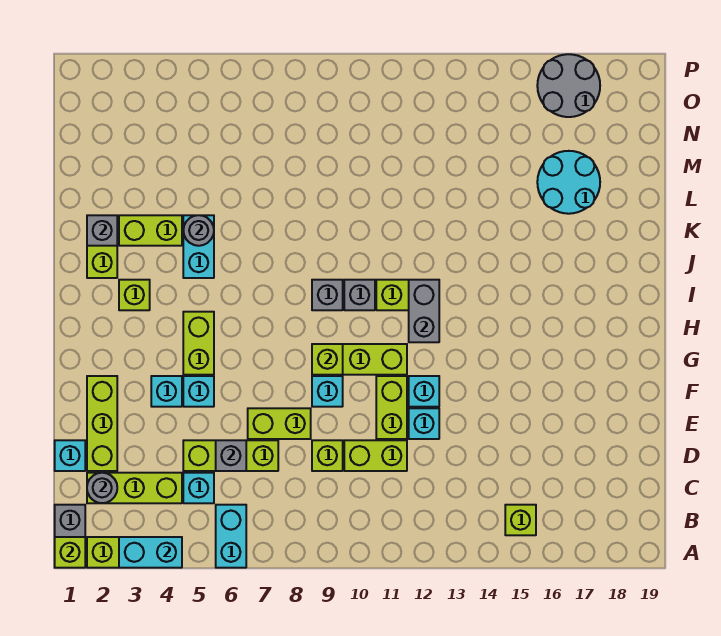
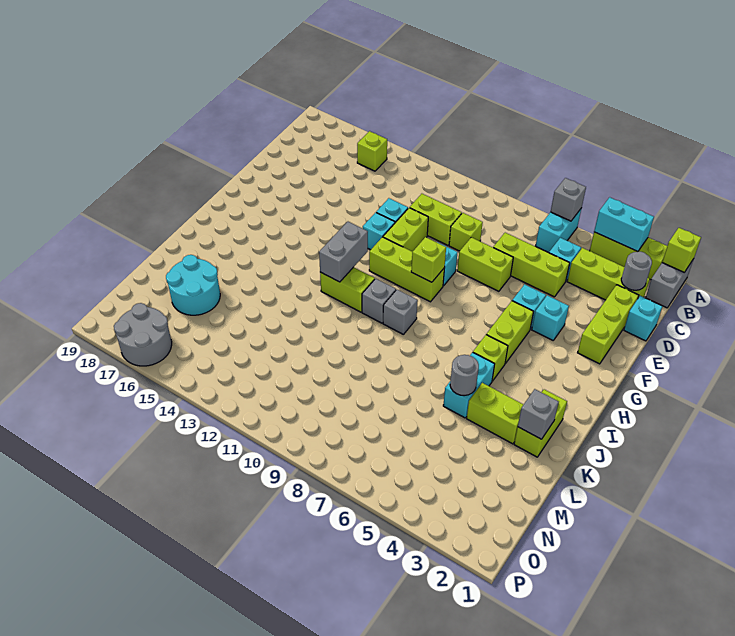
grey brick D6 level 2 -> grey brick A6 level 2
lime brick I3 level 1 -> lime brick I5 level 1

